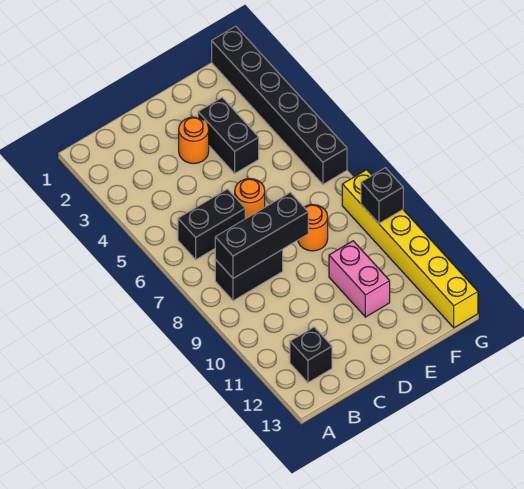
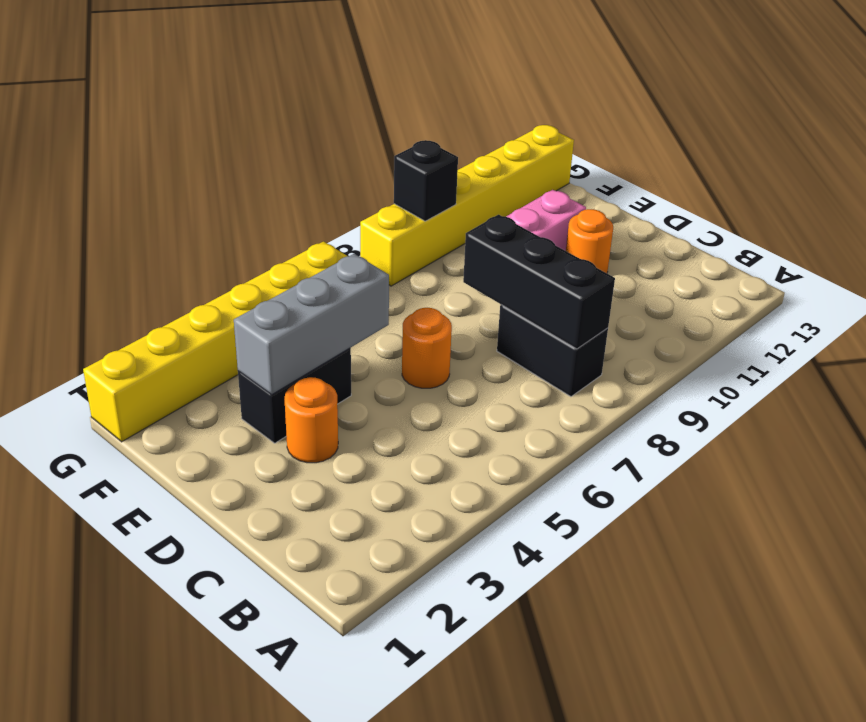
black brick B6:C6 level 1 -> none
black brick B12 level 1 -> none
none -> grey brick E3:E5 level 2
orange round brick E8 level 1 -> orange round brick D11 level 1
black brick G1:G6 level 1 -> yellow brick G1:G6 level 1

